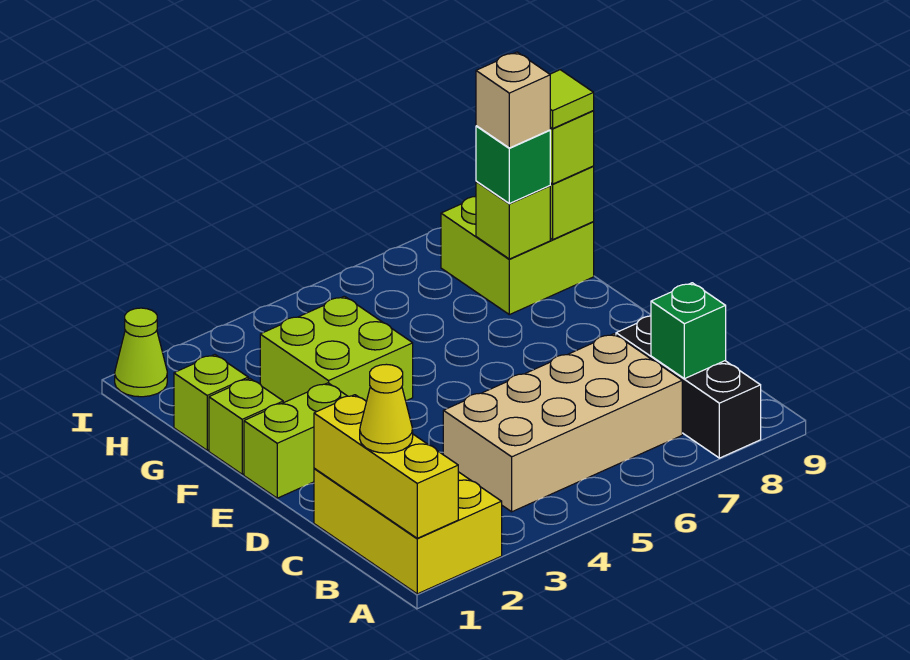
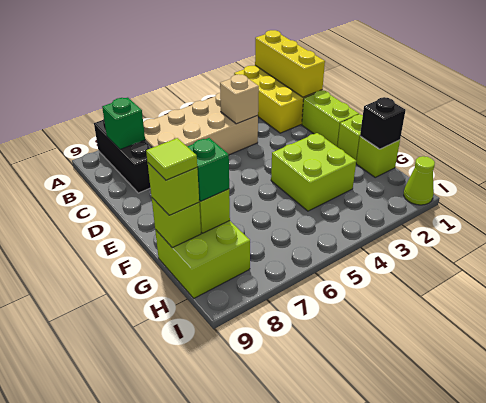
yellow cone B1 level 3 -> none
lime brick E1:E2 level 1 -> lime brick D1:E1 level 1
none -> black brick G1 level 2
tan brick G8 level 4 -> tan brick C4 level 2

